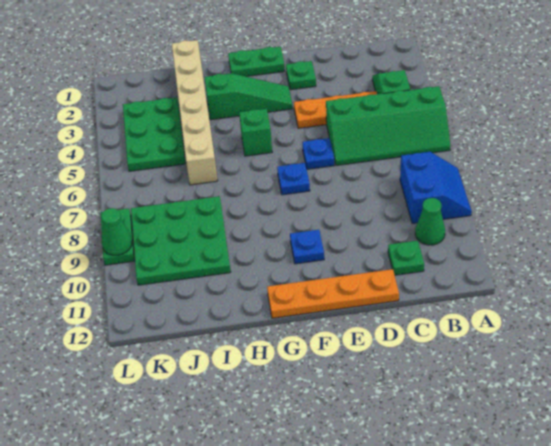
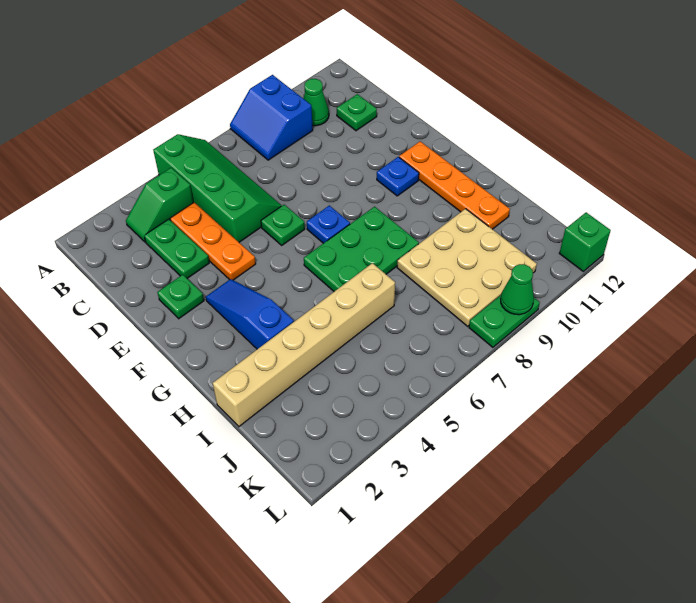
blue slope A8:B9 level 1 top B -> blue slope A8:B9 level 1 top 9
orange plate D12:G12 level 1 -> orange plate F11:I11 level 1
blue plate E6 level 1 -> green plate E6 level 1
green plate F1:G1 level 1 -> green plate C3:D3 level 1
green slope F3:H3 level 1 top H -> blue slope F3:H3 level 1 top H
green brick G5 level 1 -> green brick L12 level 1
green plate I8:K10 level 1 -> tan plate I8:K10 level 1
green plate J3:K5 level 1 -> green plate G6:H8 level 1

